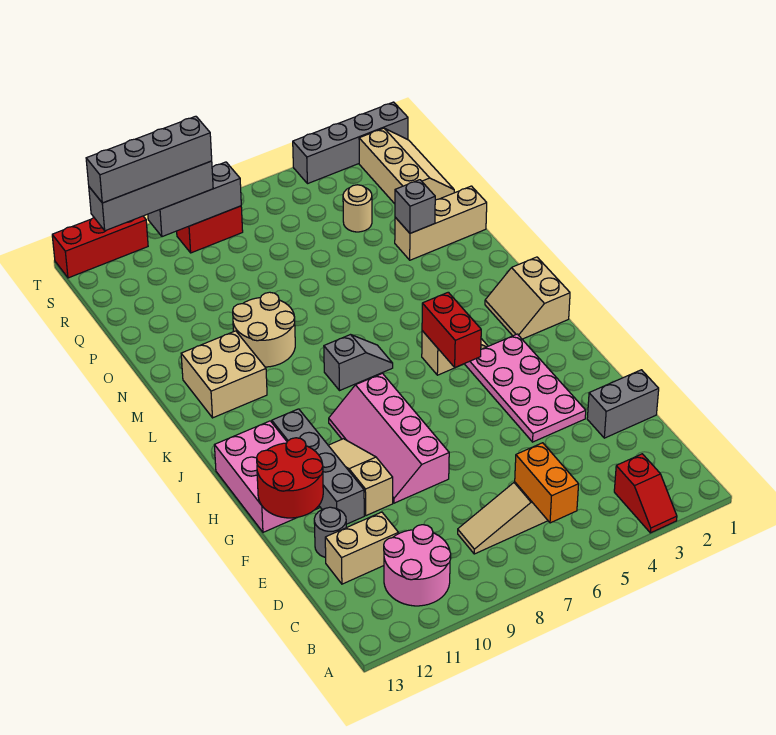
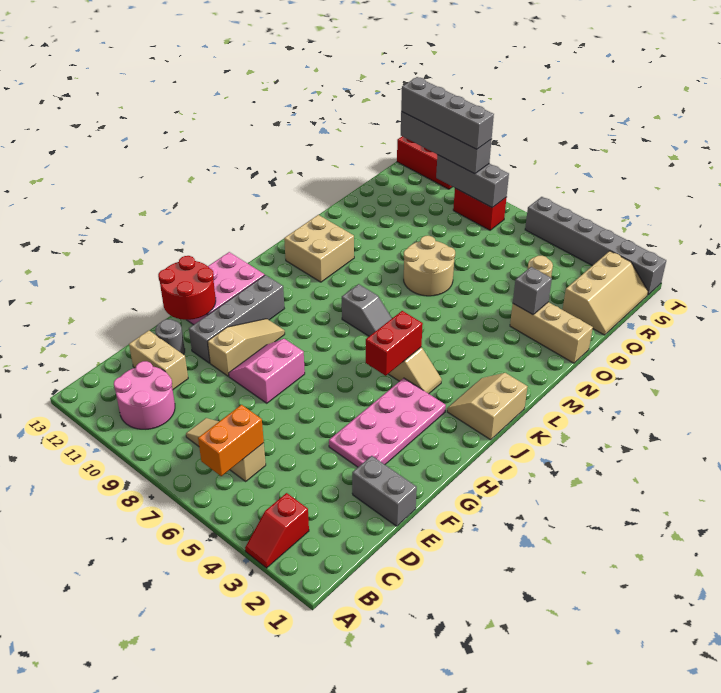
pink slope F8:I9 level 1 top 8 -> pink slope F8:G9 level 1 top 8
tan round brick M9:N10 level 1 -> tan round brick N7:O8 level 1
grey brick T1:T4 level 1 -> grey brick T1:T6 level 1

